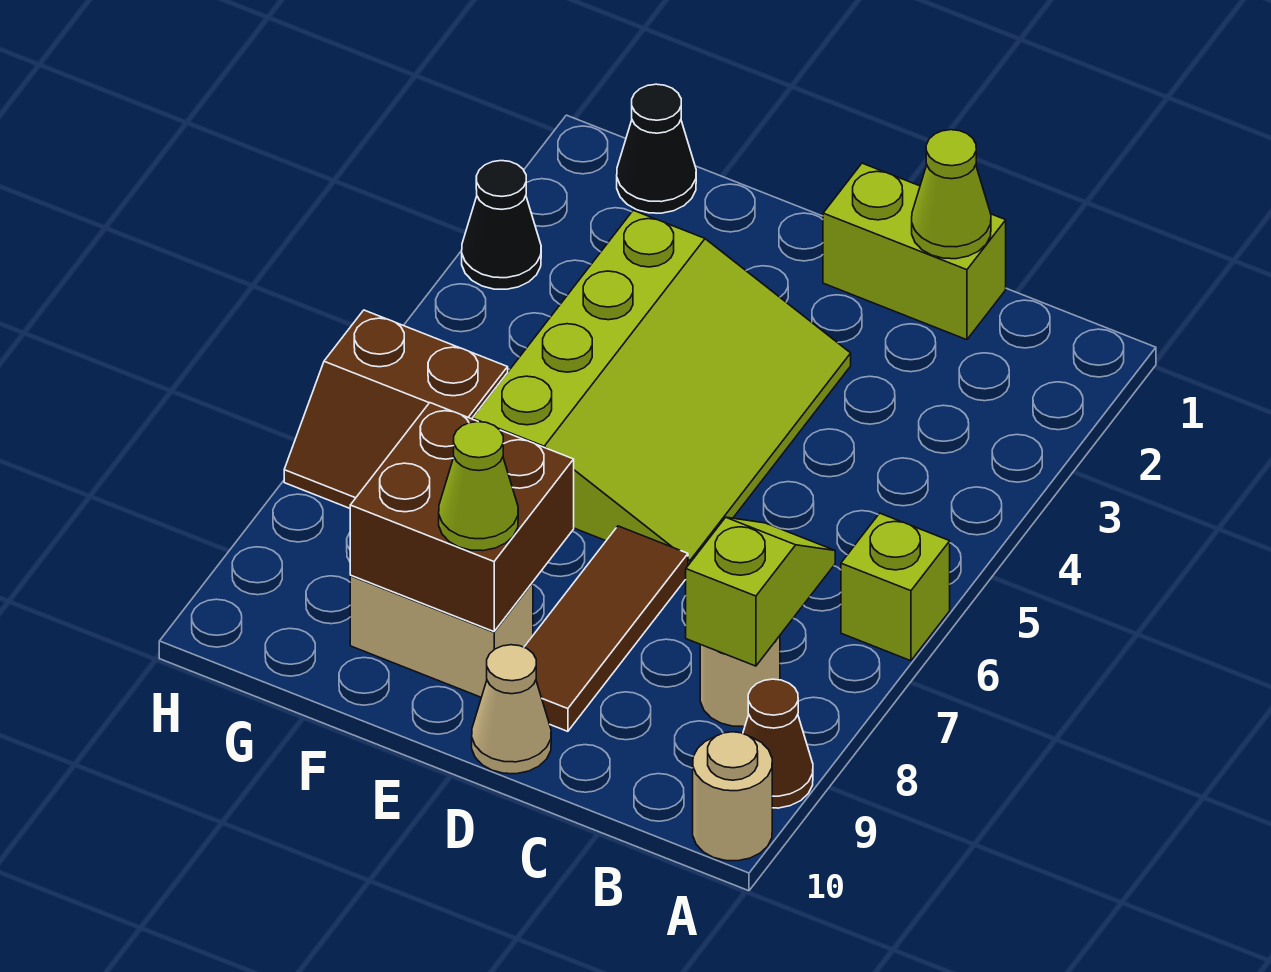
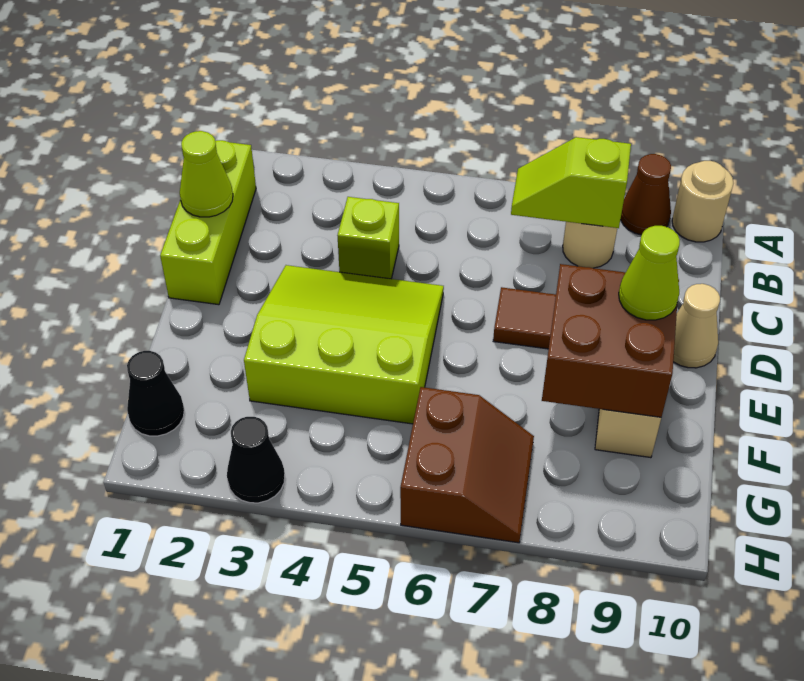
lime brick A6 level 1 -> lime brick C4 level 1
lime brick C1:D1 level 1 -> lime brick B1:D1 level 1
lime slope D3:F6 level 1 top F -> lime slope D3:F5 level 1 top F

